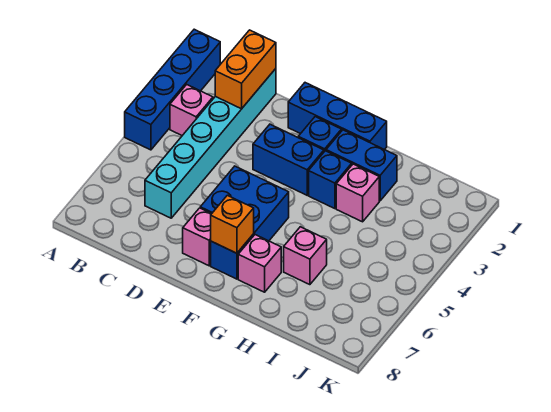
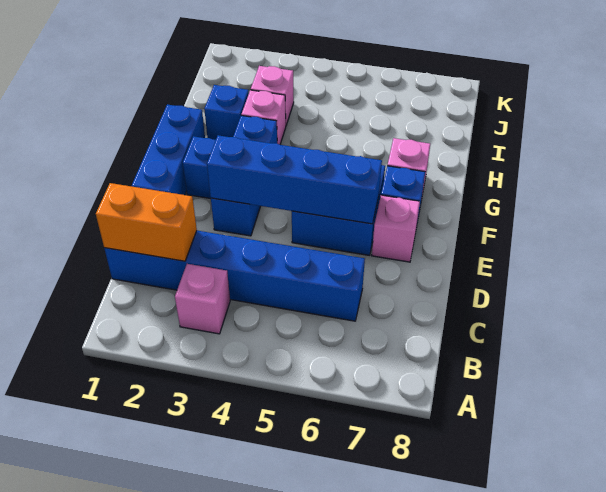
blue brick A1:A4 level 1 -> blue brick E3:E6 level 2
cyan brick C1:C6 level 1 -> blue brick C1:C6 level 1
orange brick F7 level 2 -> none
blue brick G2:H2 level 1 -> blue brick H2 level 1
pink brick H6 level 1 -> pink brick I3 level 1

